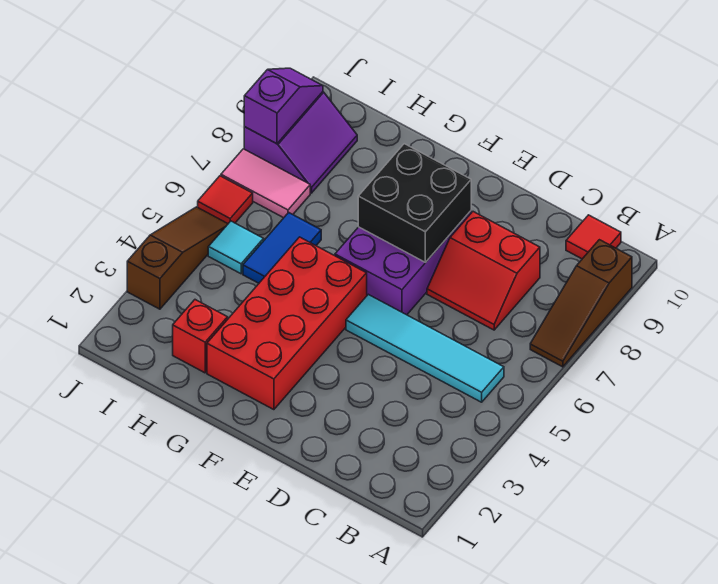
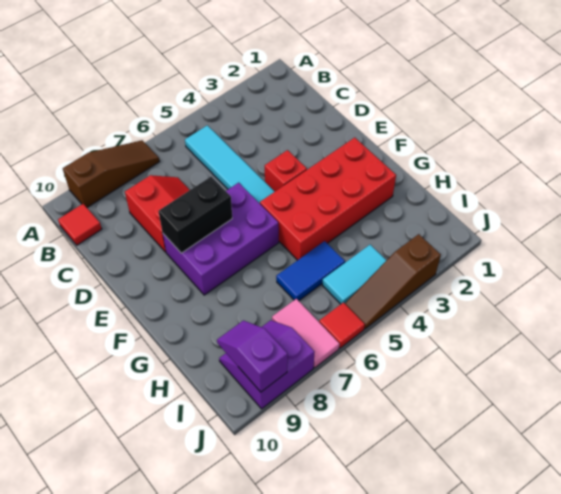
black brick E7:F8 level 2 -> black brick E7:E8 level 2
red brick H2 level 1 -> red brick E4 level 1
cyan tile I5 level 1 -> cyan tile I4:I5 level 1
purple slope J8:J9 level 2 top 8 -> purple slope I9:J9 level 2 top J

